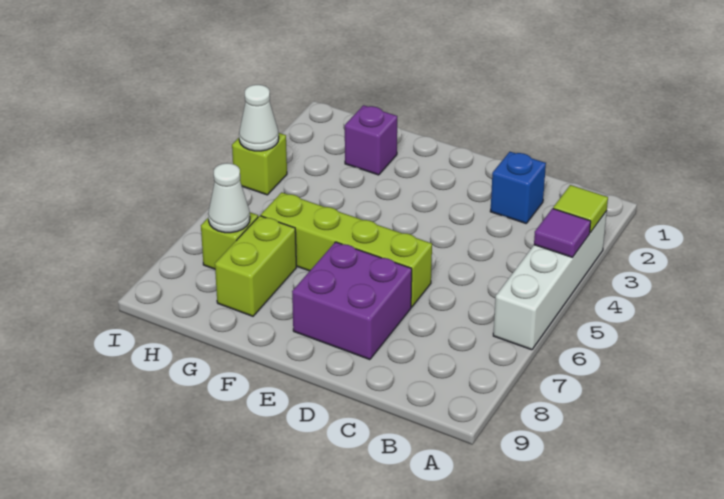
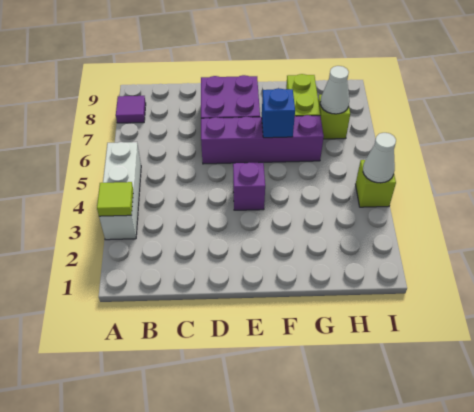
white brick A3:A6 level 1 -> white brick A3:A5 level 1
purple tile A4 level 2 -> purple tile A8 level 1
blue brick C2 level 1 -> blue brick F6 level 2
lime brick D6:G6 level 1 -> purple brick D6:G6 level 1
purple brick G2 level 1 -> purple brick E4 level 1

